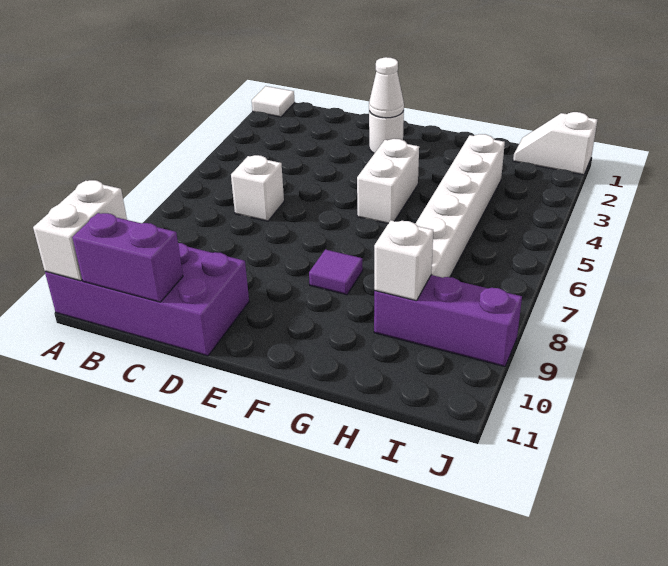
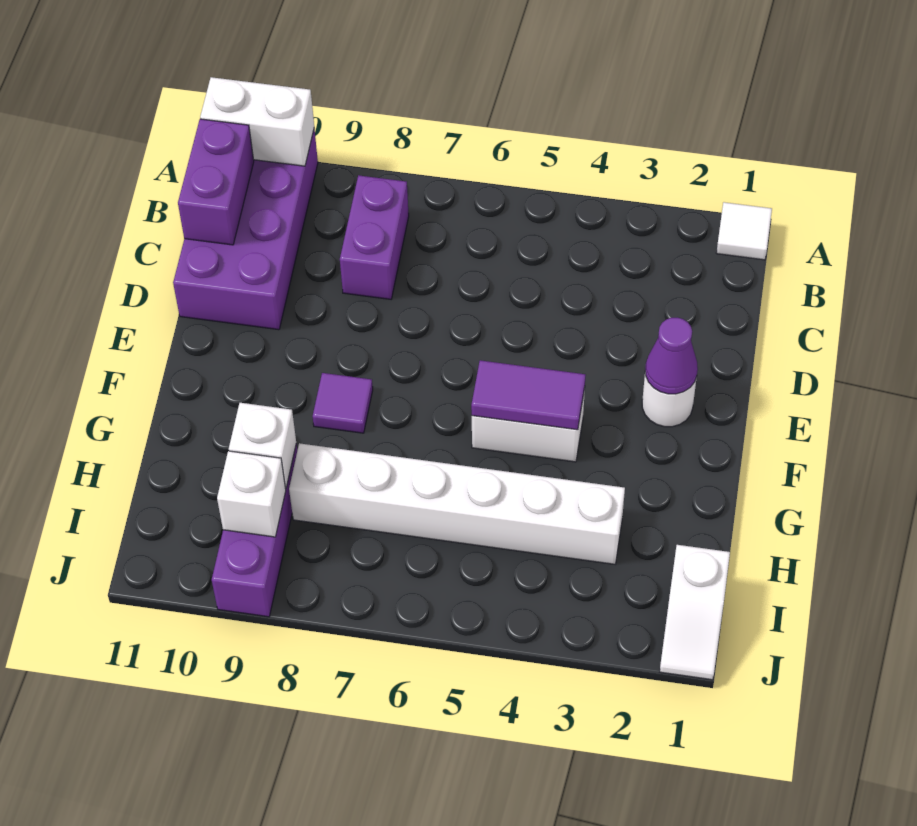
none -> purple brick B8:C8 level 1
white brick C6 level 1 -> white brick I9 level 2
white cone E2 level 2 -> purple cone E2 level 2
none -> purple tile F4:F5 level 2
white slope I1:J1 level 1 top J -> white slope I1:J1 level 1 top I

